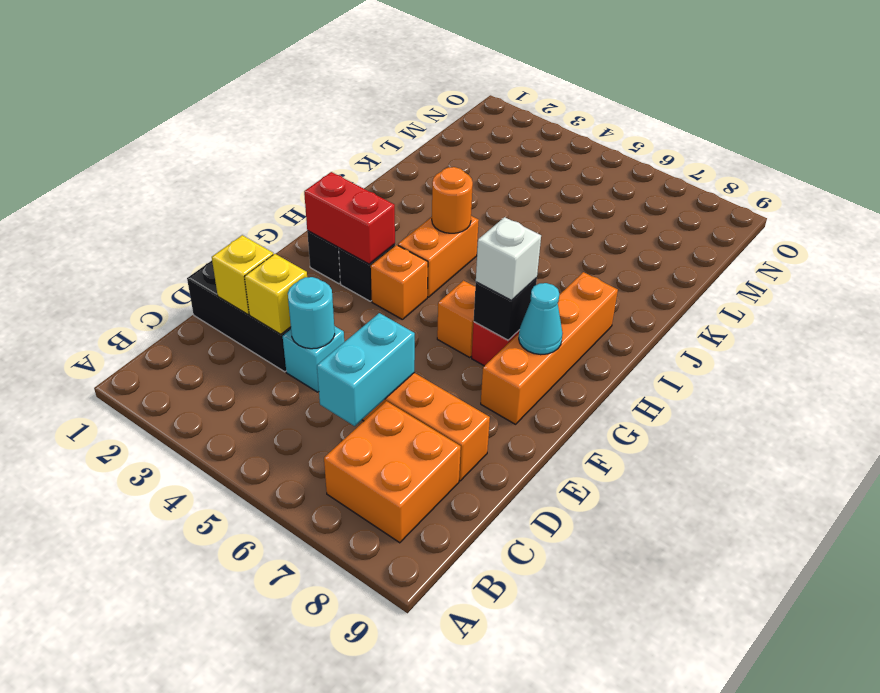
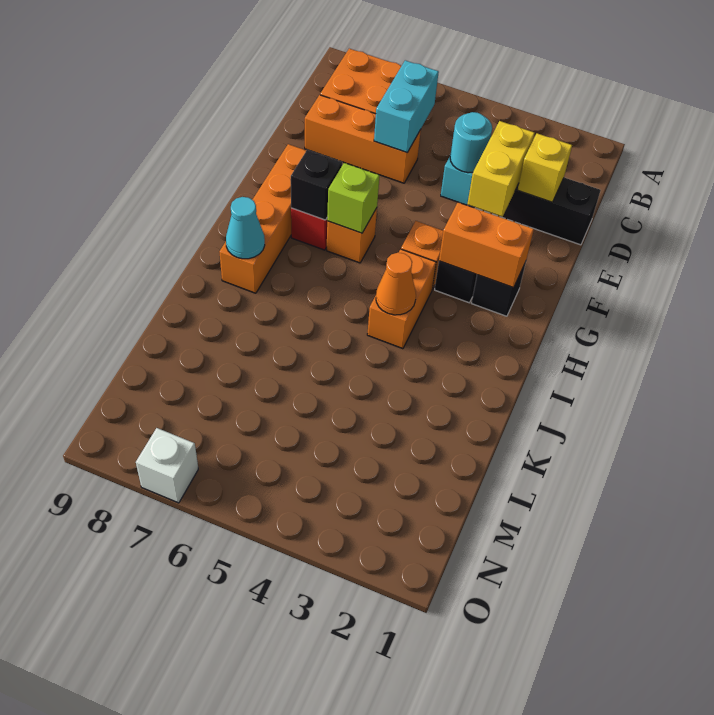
yellow brick D3 level 2 -> yellow brick D3:E3 level 2
red brick G2:G3 level 2 -> orange brick G2:G3 level 2
none -> lime brick G6 level 2
white brick G7 level 3 -> white brick O7 level 1
cyan cone G8 level 2 -> cyan cone I8 level 2
orange round brick I4 level 2 -> orange cone I4 level 2

